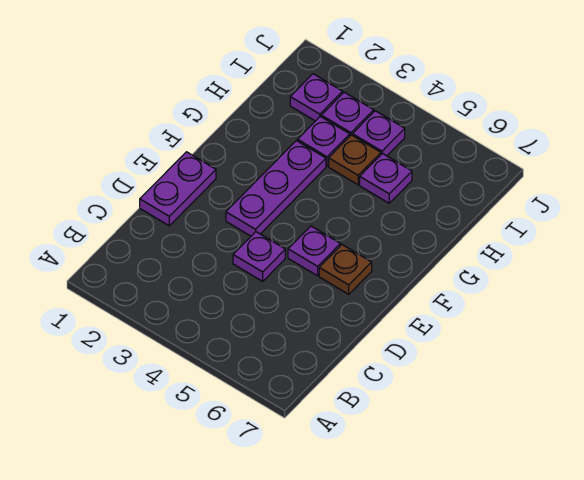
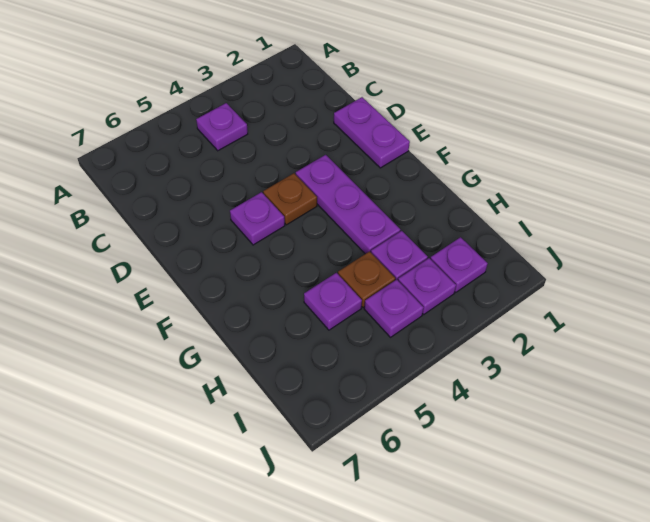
purple plate D4 level 1 -> purple plate B4 level 1
brown plate E6 level 1 -> brown plate E4 level 1

